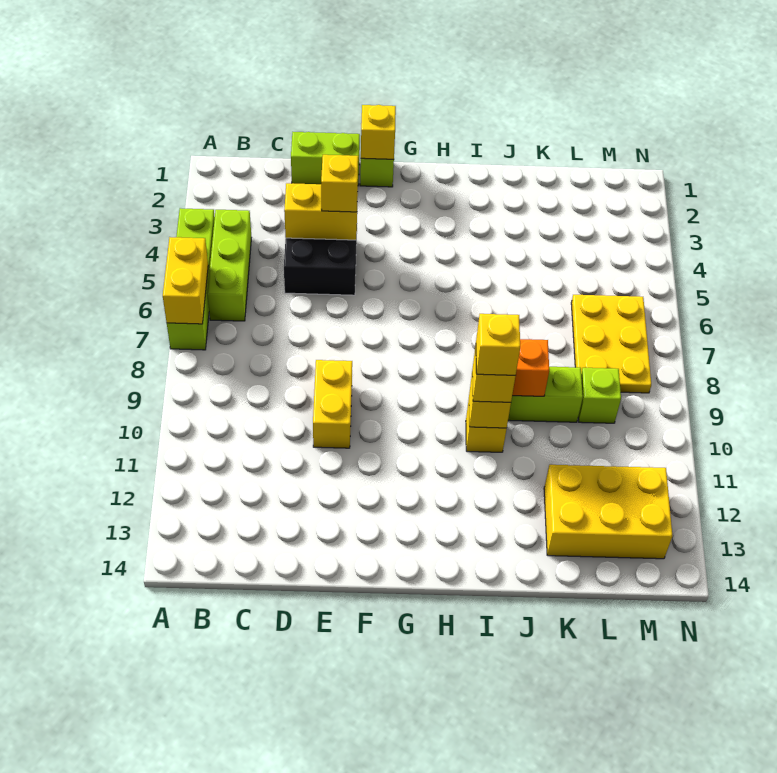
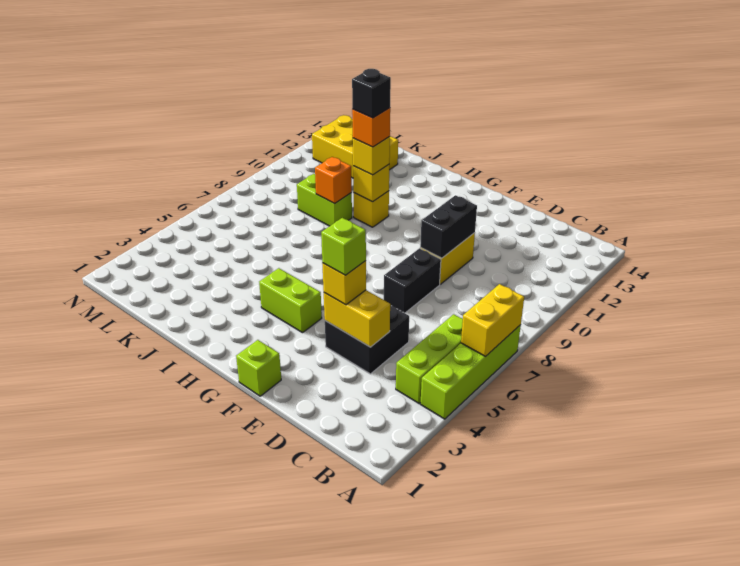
lime brick D1:E1 level 1 -> lime brick G4:H4 level 1
none -> black brick E7:E8 level 1
none -> black brick E9:E10 level 2
yellow brick F1 level 2 -> none
yellow brick I10 level 4 -> orange brick I10 level 4
none -> black brick I10 level 5
yellow plate L6:M8 level 1 -> none
lime brick L9 level 1 -> lime brick E4 level 4

